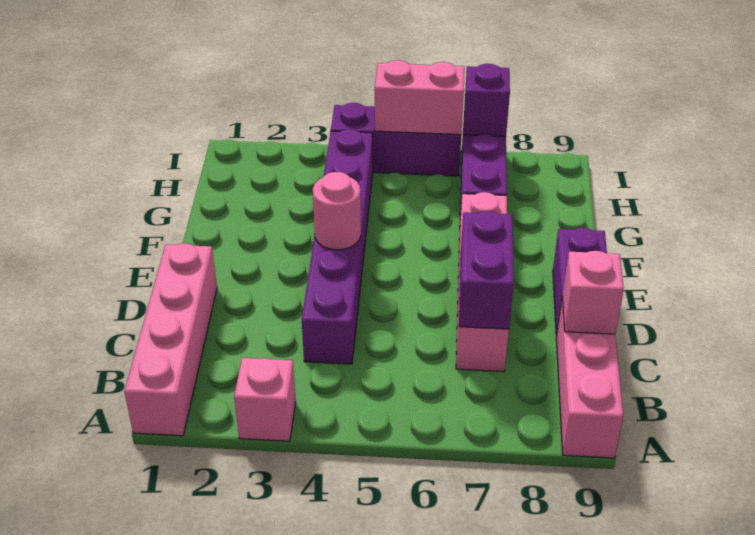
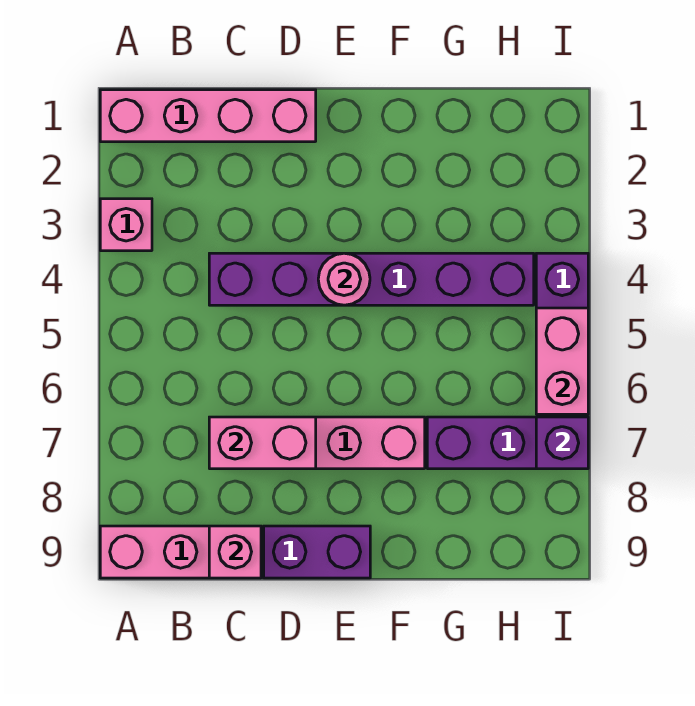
purple brick C7:D7 level 2 -> pink brick C7:D7 level 2

